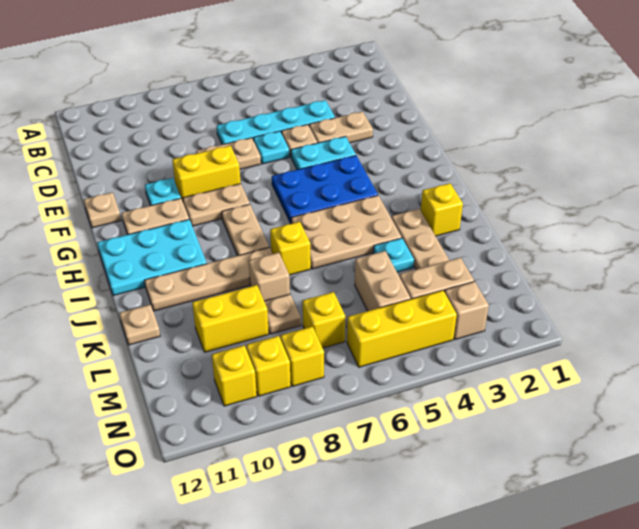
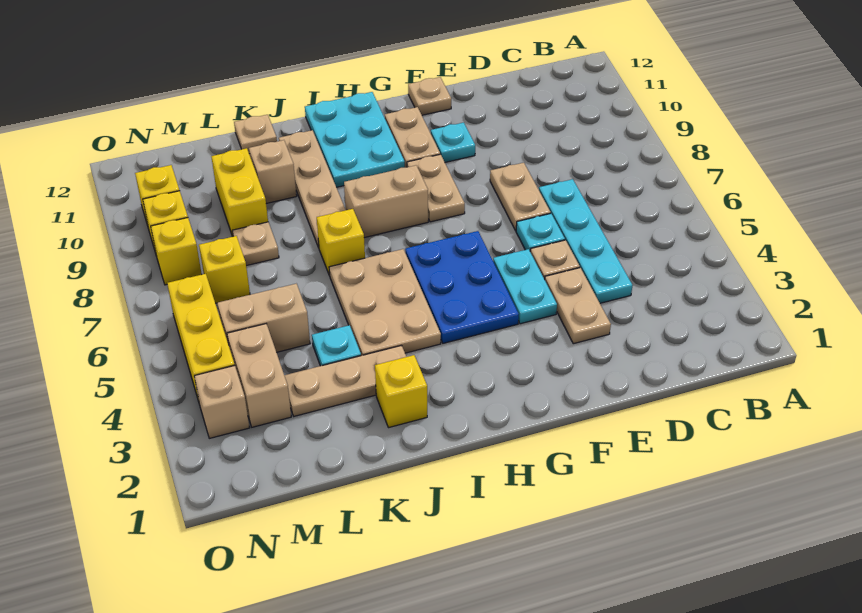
yellow brick F8:F9 level 1 -> none
tan plate H8:I8 level 1 -> tan brick H8:I8 level 1
tan brick K8 level 1 -> tan brick K10 level 1

